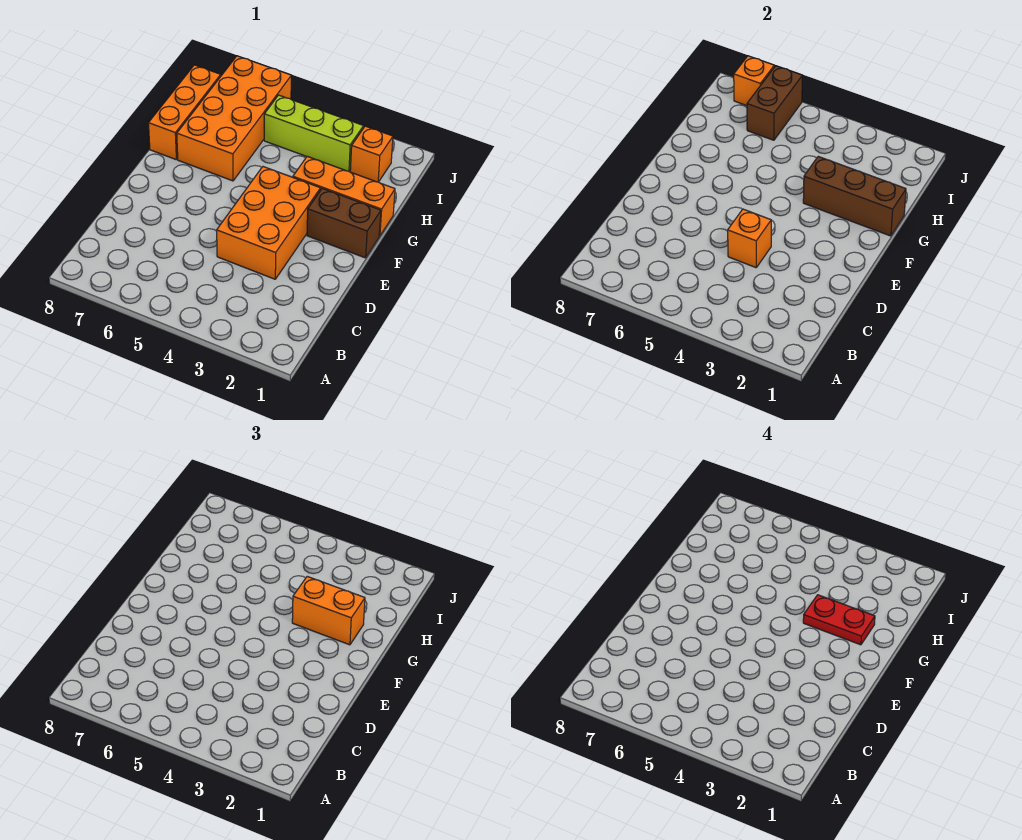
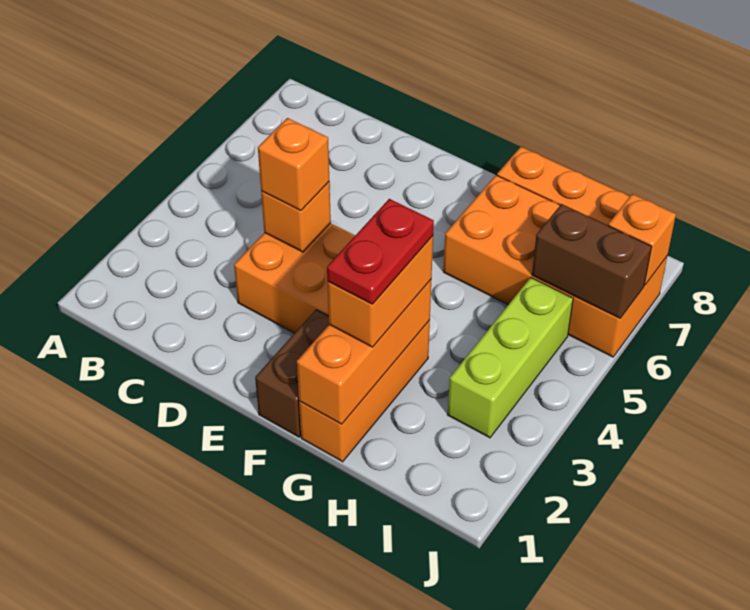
brown brick G1:G3 level 2 -> orange brick G1:G3 level 2
orange brick I2 level 1 -> orange brick D4 level 3

